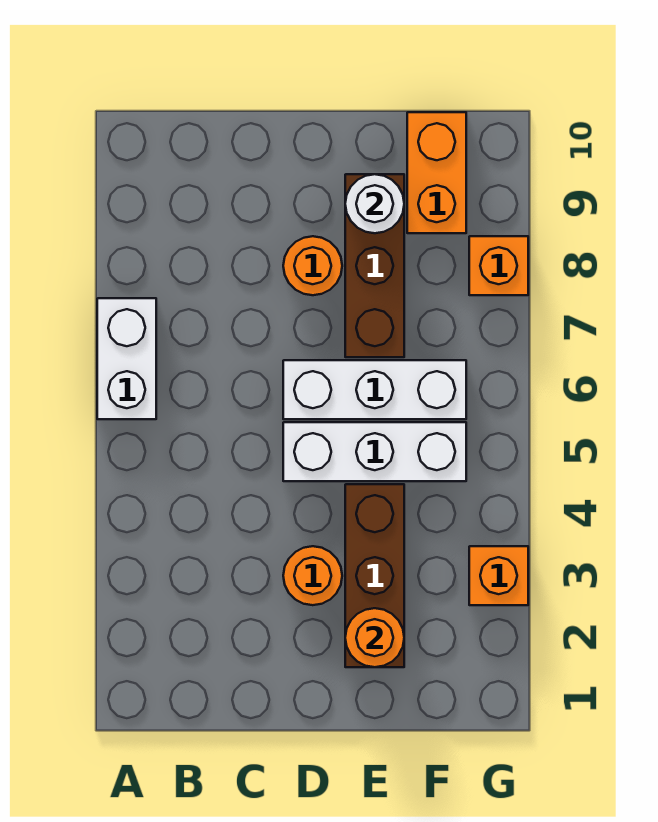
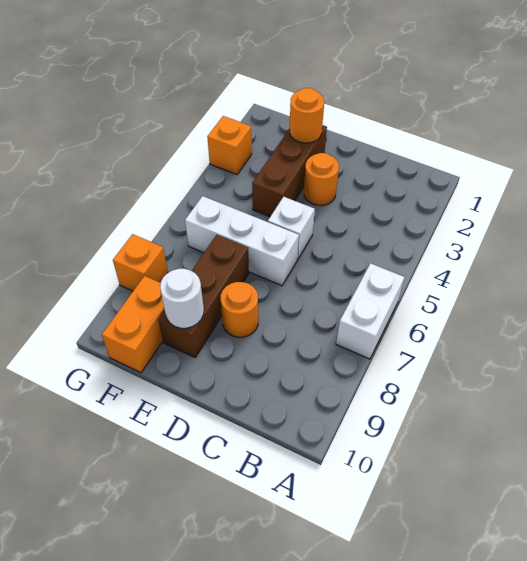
white brick D5:F5 level 1 -> white brick D5 level 1

